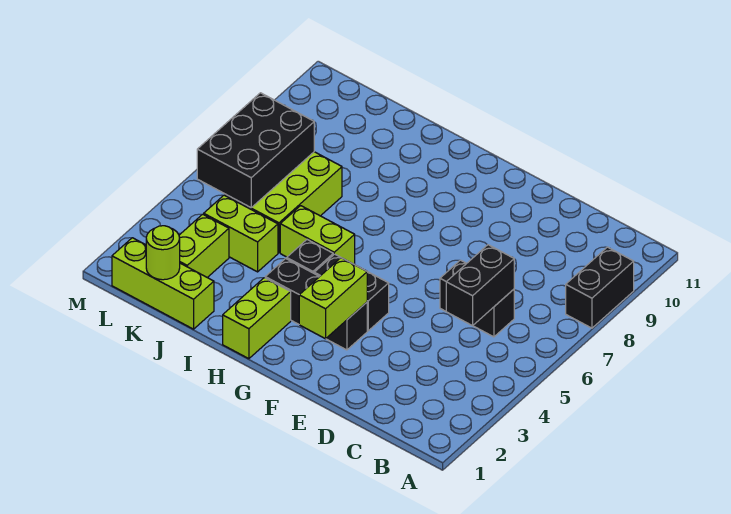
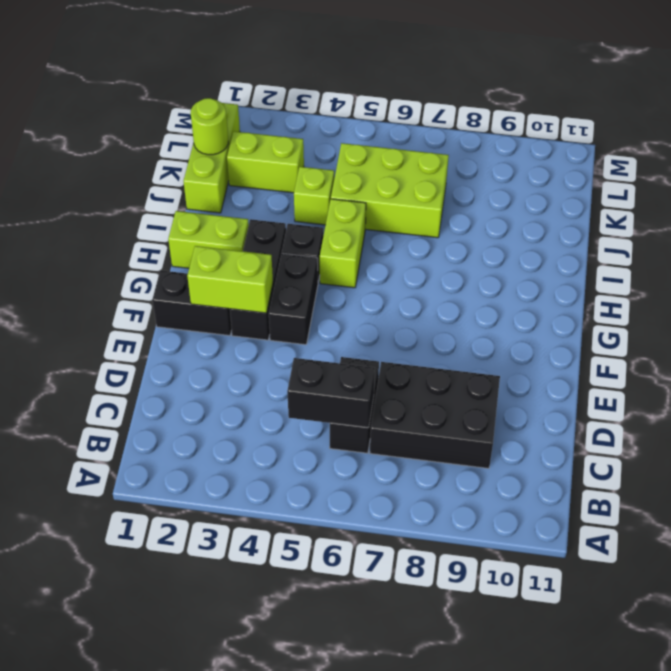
black brick A8:A9 level 1 -> black brick F1:F2 level 1
lime brick J4:K4 level 1 -> lime brick J4 level 1
black brick K5:L7 level 2 -> black brick C7:D9 level 1

